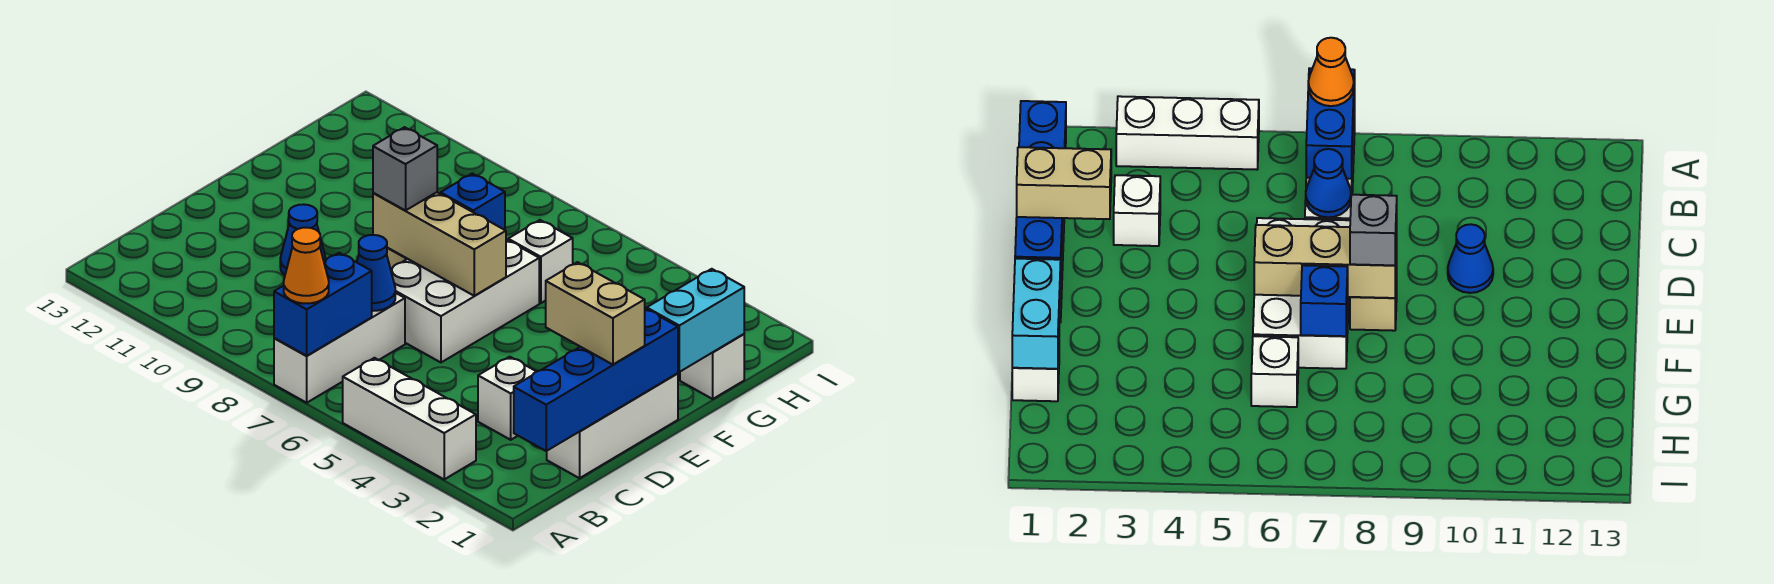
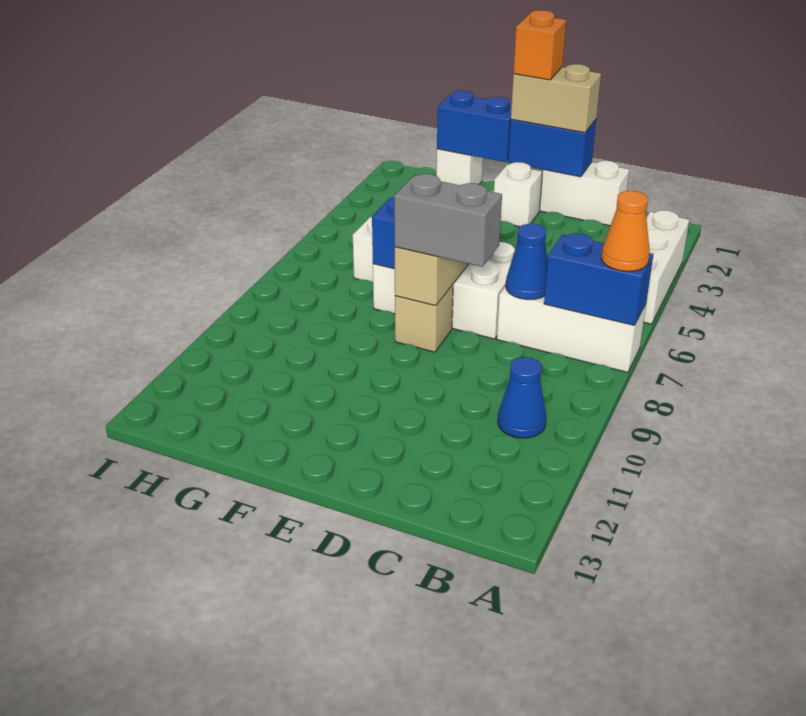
blue brick B1:E1 level 2 -> blue brick D1:E1 level 2
white brick C3 level 1 -> white brick E2 level 1
tan brick D1:D2 level 3 -> tan brick D1:E1 level 3
blue cone D10 level 1 -> blue cone B10 level 1
none -> orange brick E1 level 4
grey brick E8 level 3 -> grey brick D8:E8 level 3
cyan brick F1:G1 level 2 -> blue brick F1:G1 level 2

